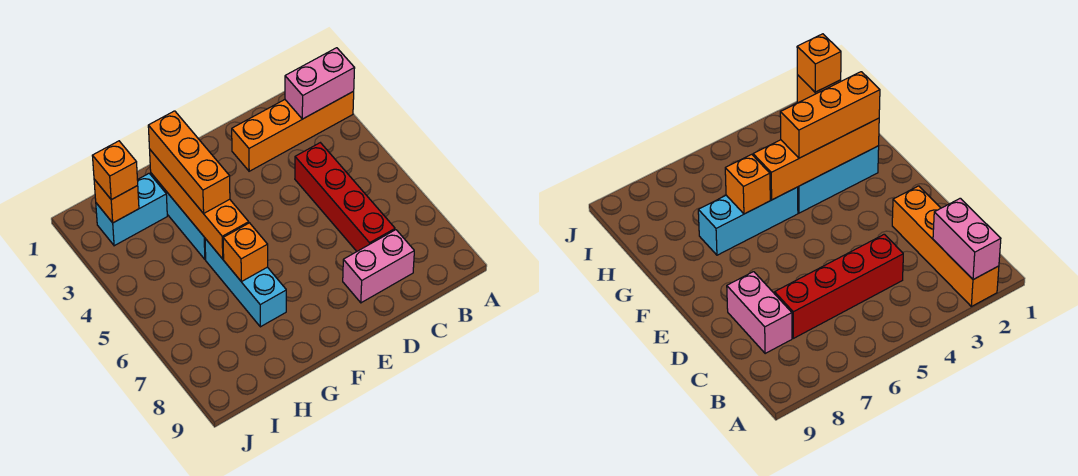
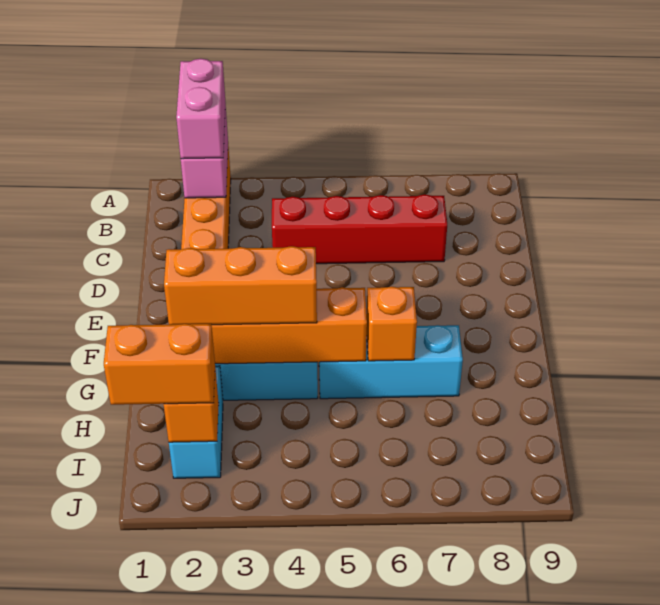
pink brick C8:D8 level 1 -> pink brick A2:B2 level 3
orange brick I2 level 3 -> orange brick I1:I2 level 3

